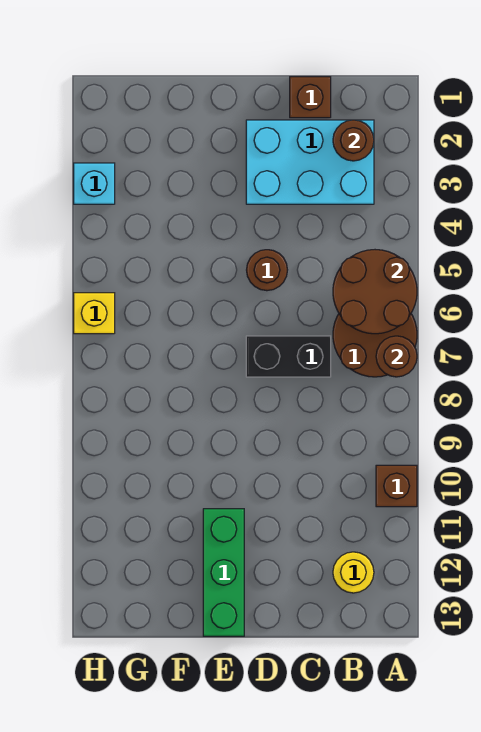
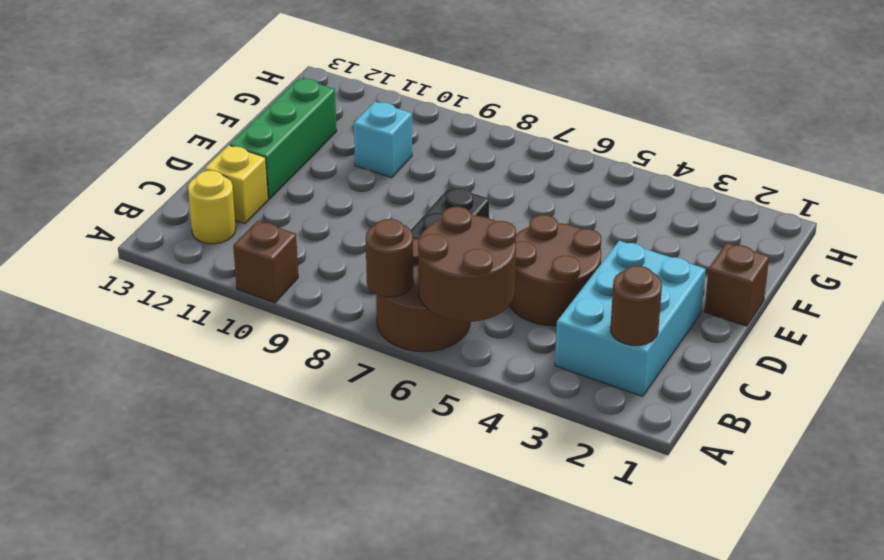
brown brick C1 level 1 -> brown brick E1 level 1
brown round brick D5 level 1 -> brown round brick C4:D5 level 1
green brick E11:E13 level 1 -> green brick D12:F12 level 1
cyan brick H3 level 1 -> cyan brick F10 level 1
yellow brick H6 level 1 -> yellow brick C12 level 1

